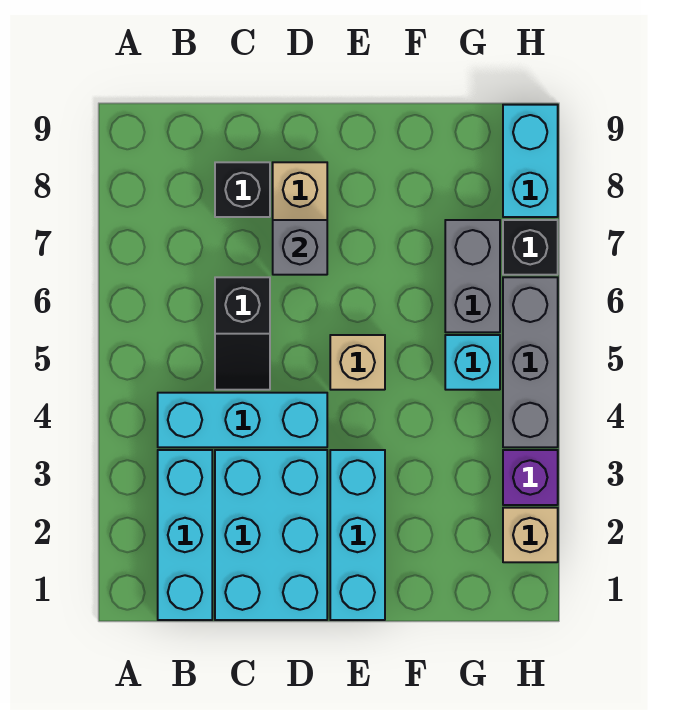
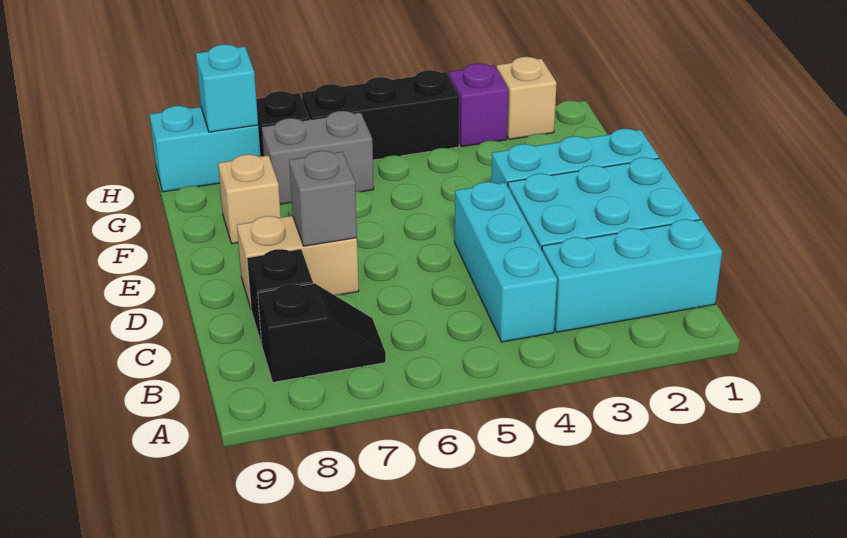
black slope C5:C6 level 1 top 6 -> black slope B7:B8 level 1 top 8
tan brick E5 level 1 -> tan brick F8 level 1
cyan brick G5 level 1 -> cyan brick H8 level 2
grey brick H4:H6 level 1 -> black brick H4:H6 level 1

